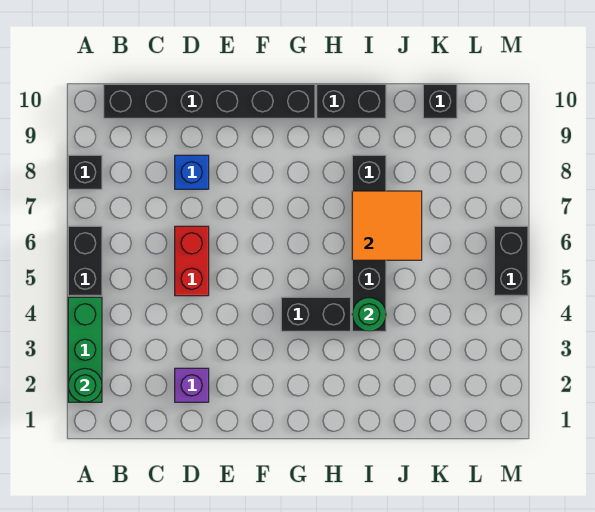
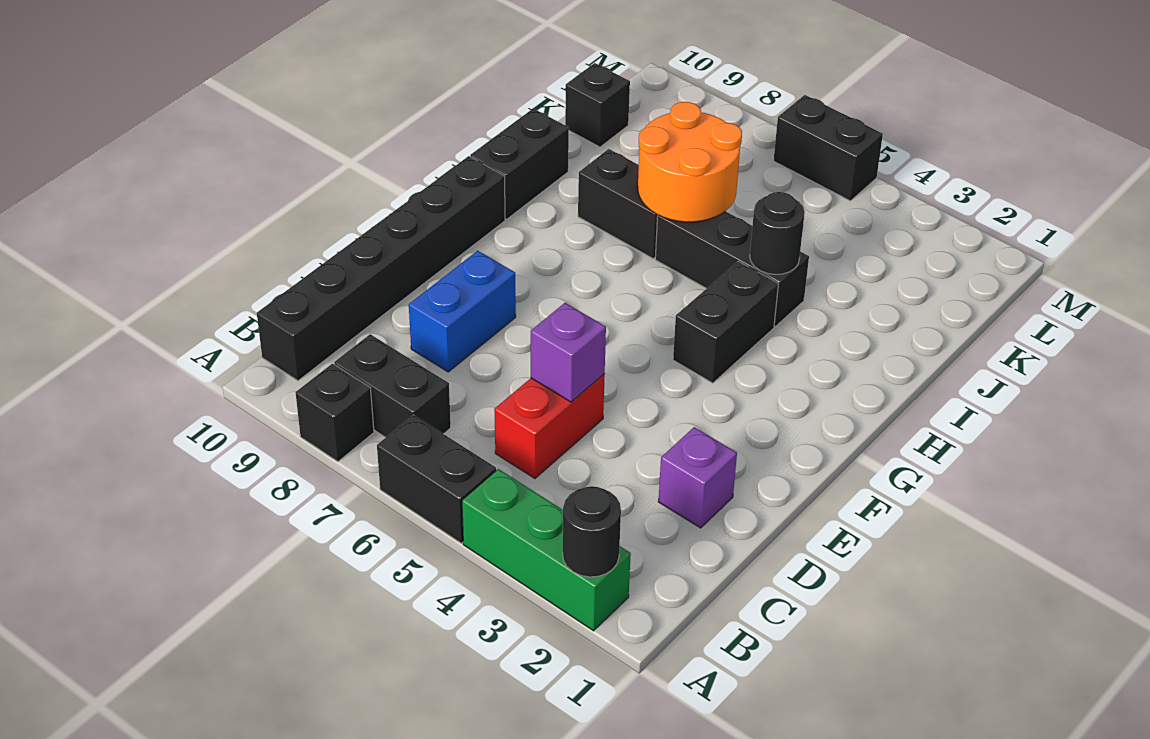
green round brick A2 level 2 -> black round brick A2 level 2
none -> black brick B7:B8 level 1
red brick D5:D6 level 1 -> red brick C5:D5 level 1
none -> purple brick D5 level 2
blue brick D8 level 1 -> blue brick D8:E8 level 1
green round brick I4 level 2 -> black round brick I4 level 2
orange tile I6:J7 level 2 -> orange round brick I6:J7 level 2

